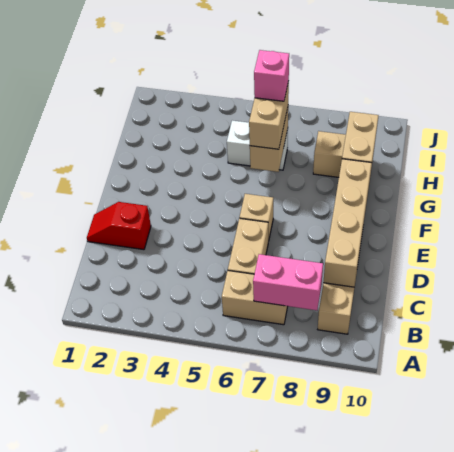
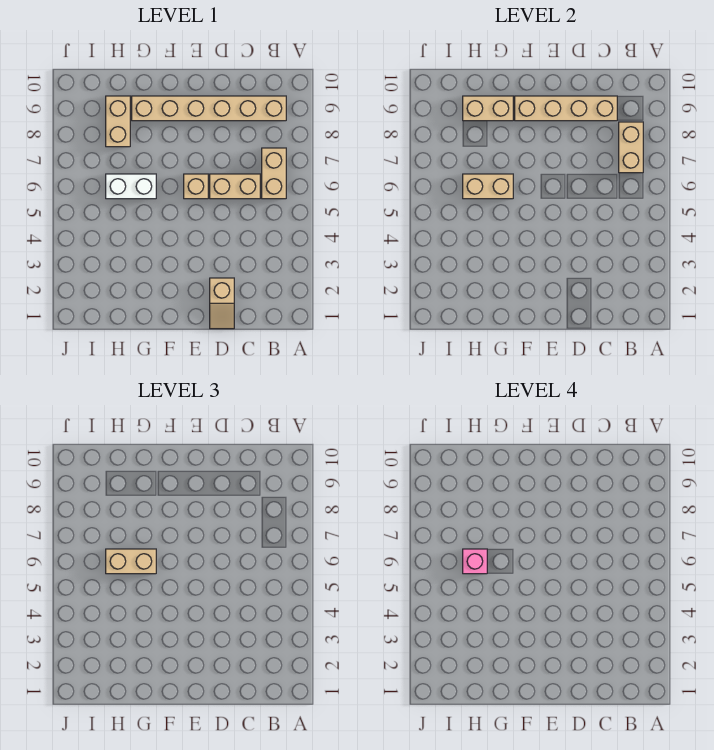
pink brick B7:B8 level 2 -> tan brick B7:B8 level 2
red slope D1:D2 level 1 top 2 -> tan slope D1:D2 level 1 top 2
white brick H5:H6 level 1 -> white brick G6:H6 level 1

